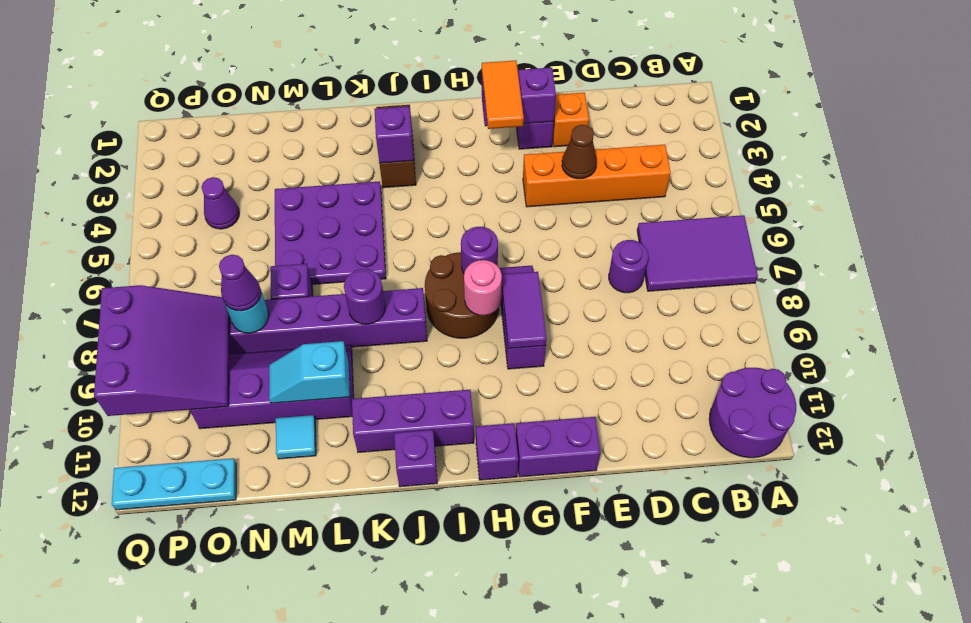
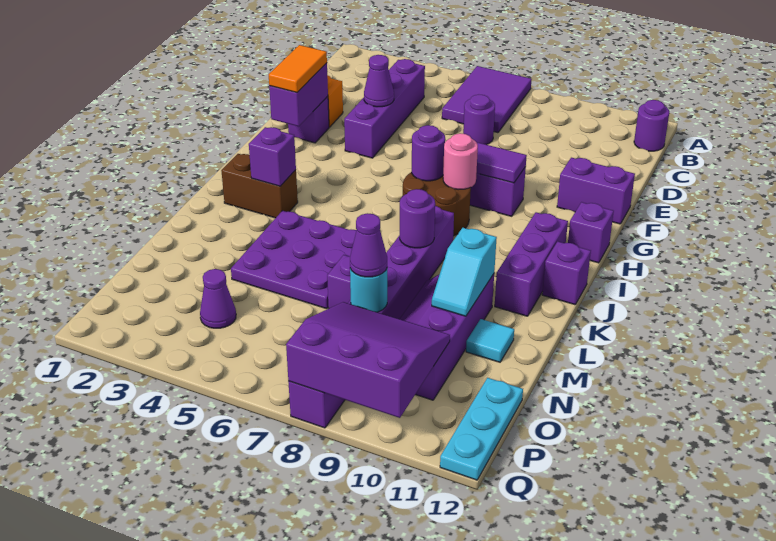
purple round brick A11:B12 level 1 -> purple round brick B12 level 1
orange brick C4:F4 level 1 -> purple brick C4:F4 level 1
brown cone E4 level 2 -> purple cone E4 level 2
purple brick F12:G12 level 1 -> purple brick F11:F12 level 1
orange tile G2:G3 level 3 -> orange tile F2:G2 level 3

